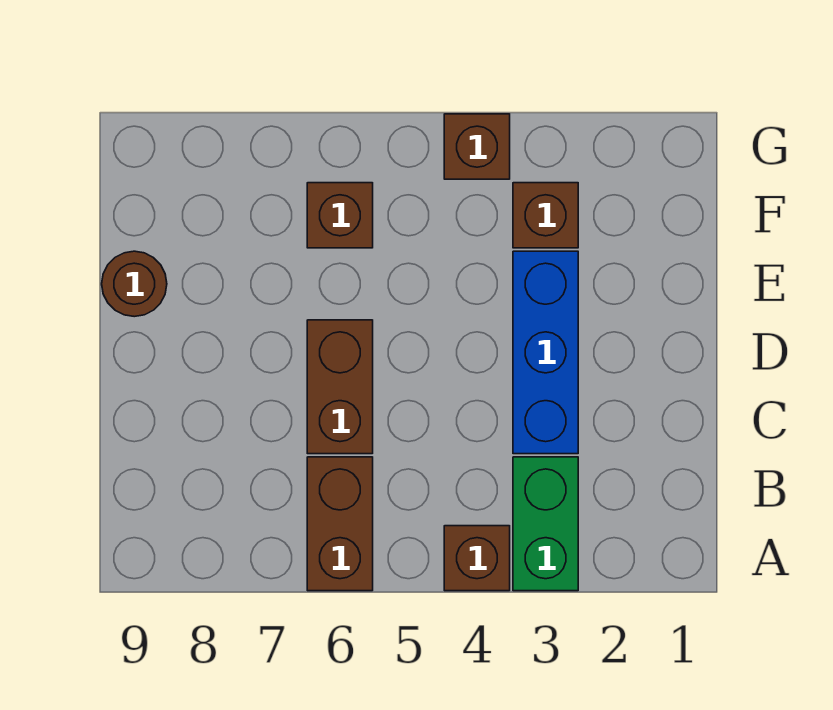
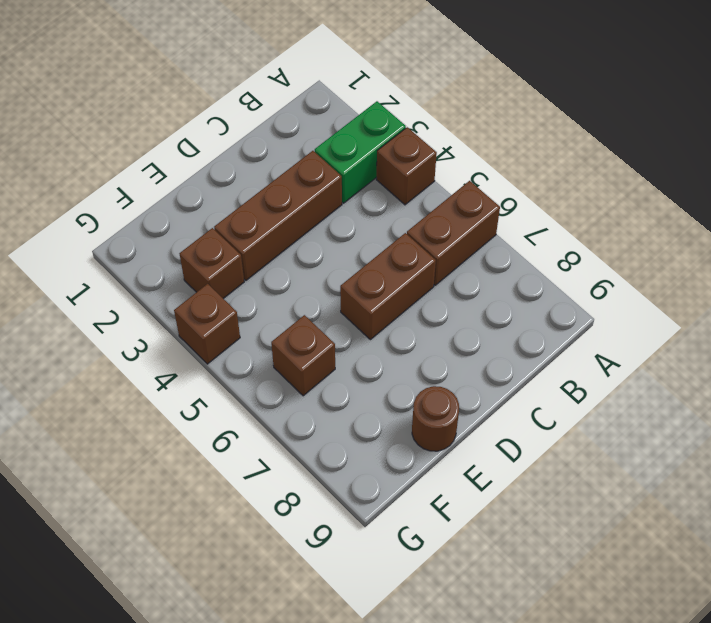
blue brick C3:E3 level 1 -> brown brick C3:E3 level 1

